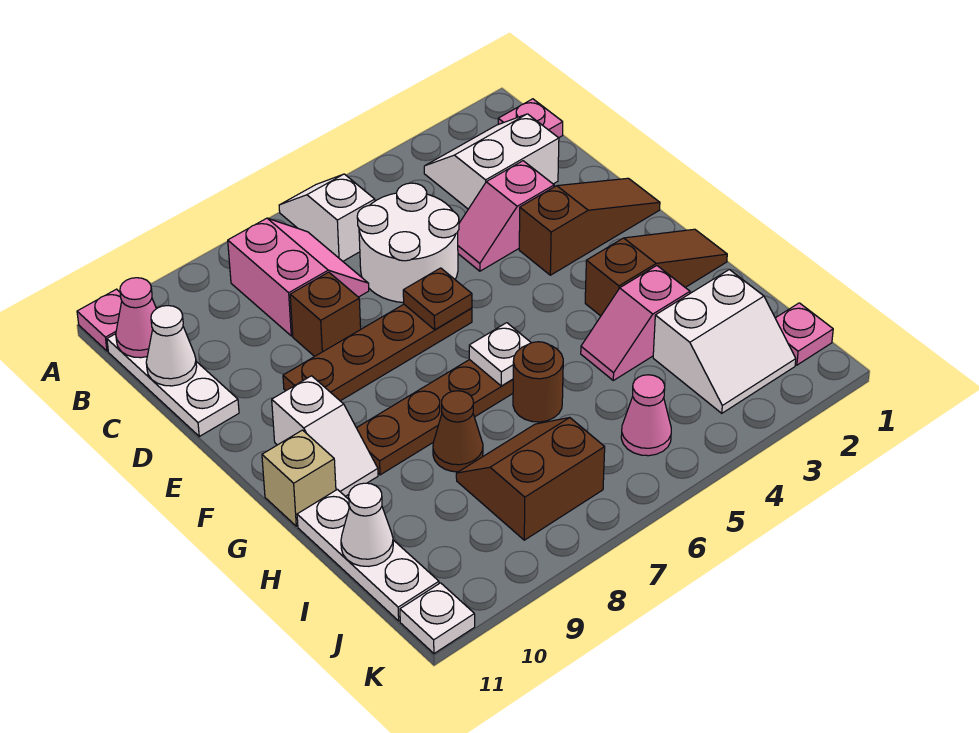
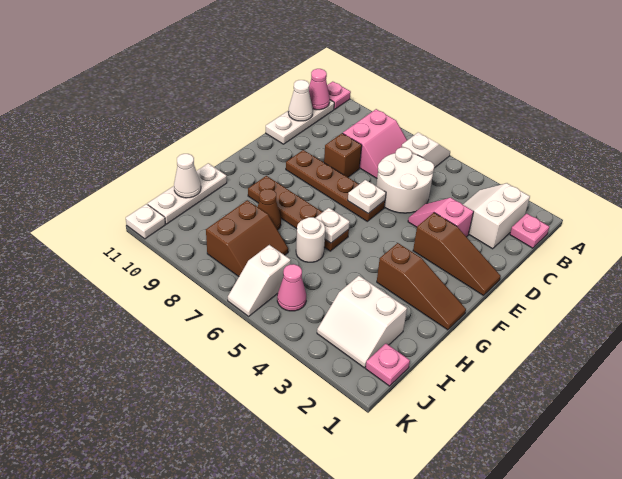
white slope B2:C3 level 1 top C -> white slope B2:C3 level 1 top 2
brown plate E6 level 2 -> white plate E6 level 2
white slope F10:G10 level 1 top F -> white slope J6:K6 level 1 top J
tan brick G11 level 1 -> none
pink slope H3:H4 level 1 top 3 -> none
brown round brick H6 level 1 -> white round brick H6 level 1
brown slope I7:J8 level 1 top J -> brown slope I7:J8 level 1 top 8

